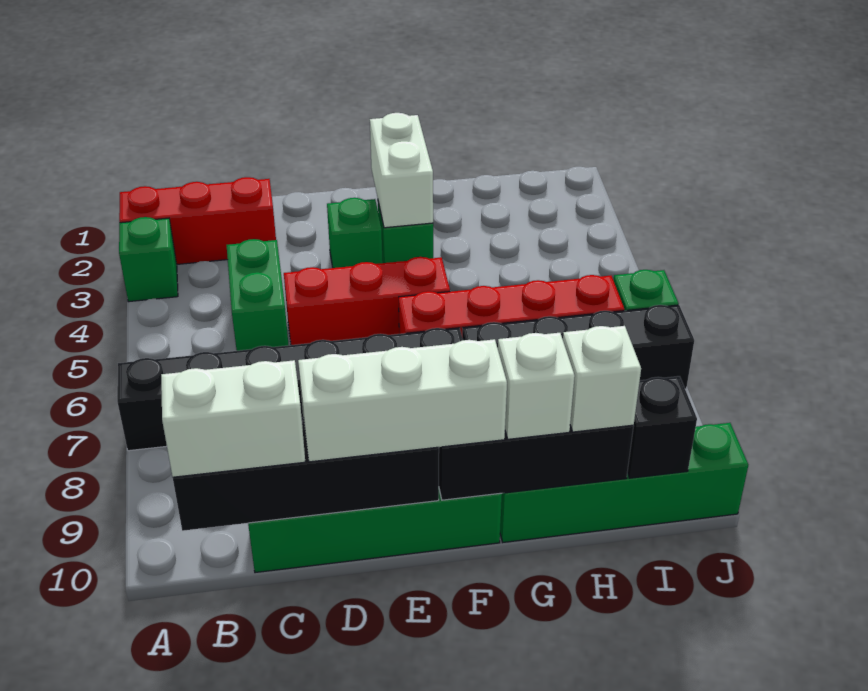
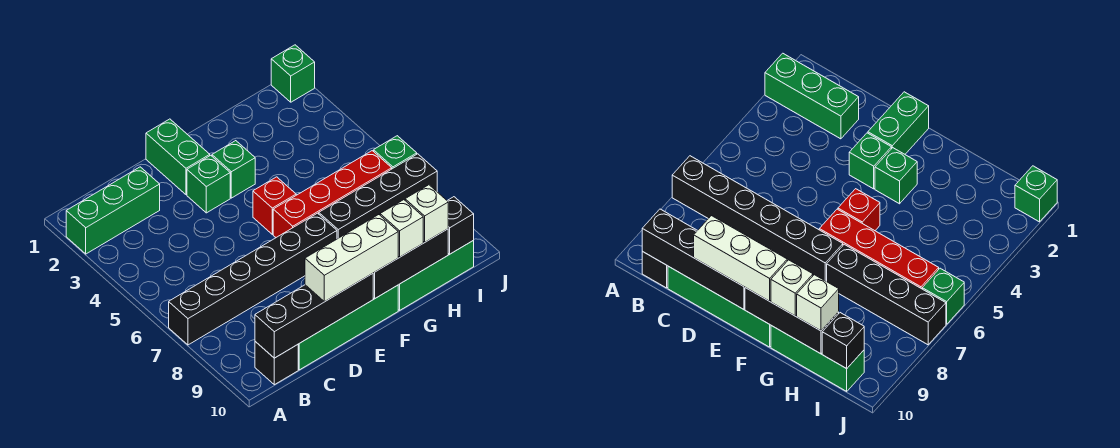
red brick A2:C2 level 1 -> green brick A2:C2 level 1
green brick A3 level 1 -> green brick J1 level 1
none -> black brick B10 level 1
white brick B10:C10 level 3 -> none
green brick C4:C5 level 1 -> green brick E1:E2 level 1
red brick D5:F5 level 1 -> red brick F5 level 1
white brick F2:F3 level 2 -> none
green brick G10:J10 level 1 -> green brick G10:I10 level 1

